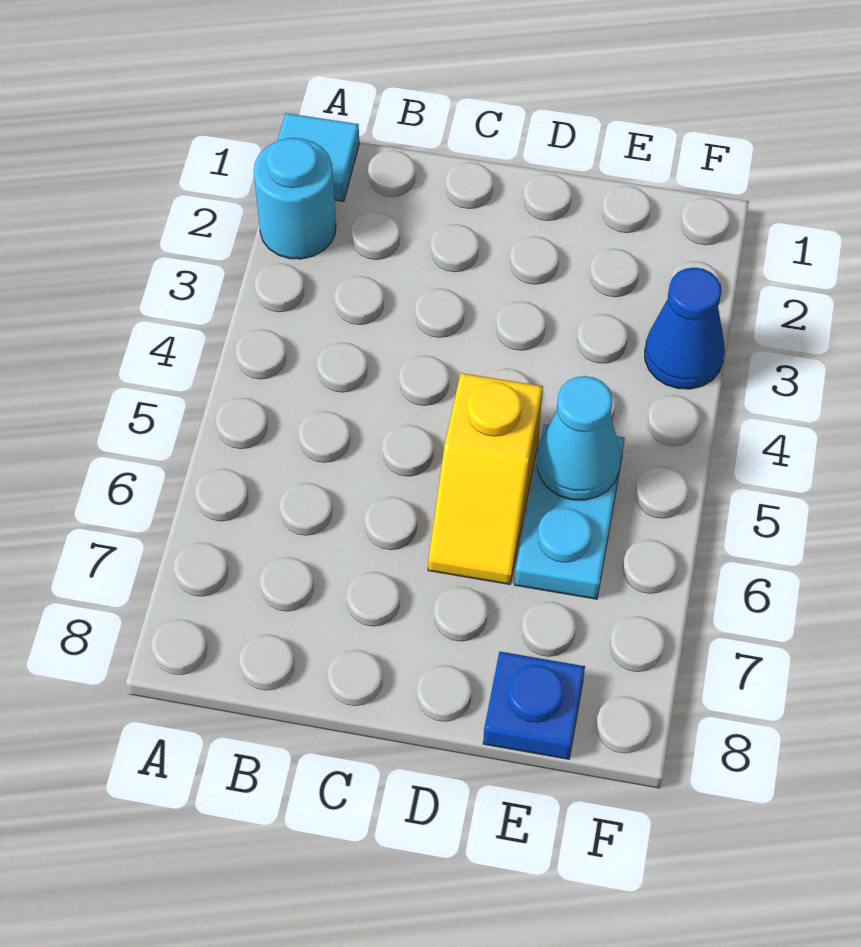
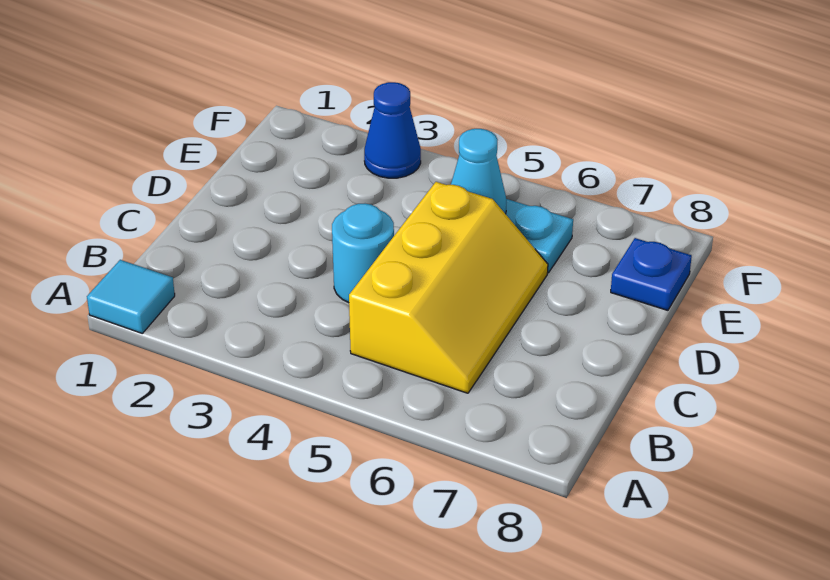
cyan round brick A2 level 1 -> cyan round brick C4 level 1
yellow slope D5:D6 level 1 top 5 -> yellow slope B5:D6 level 1 top 5

